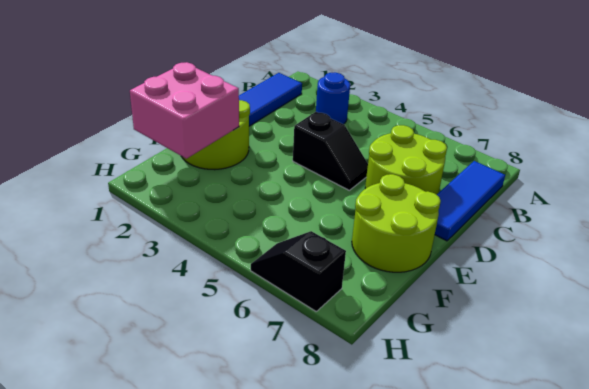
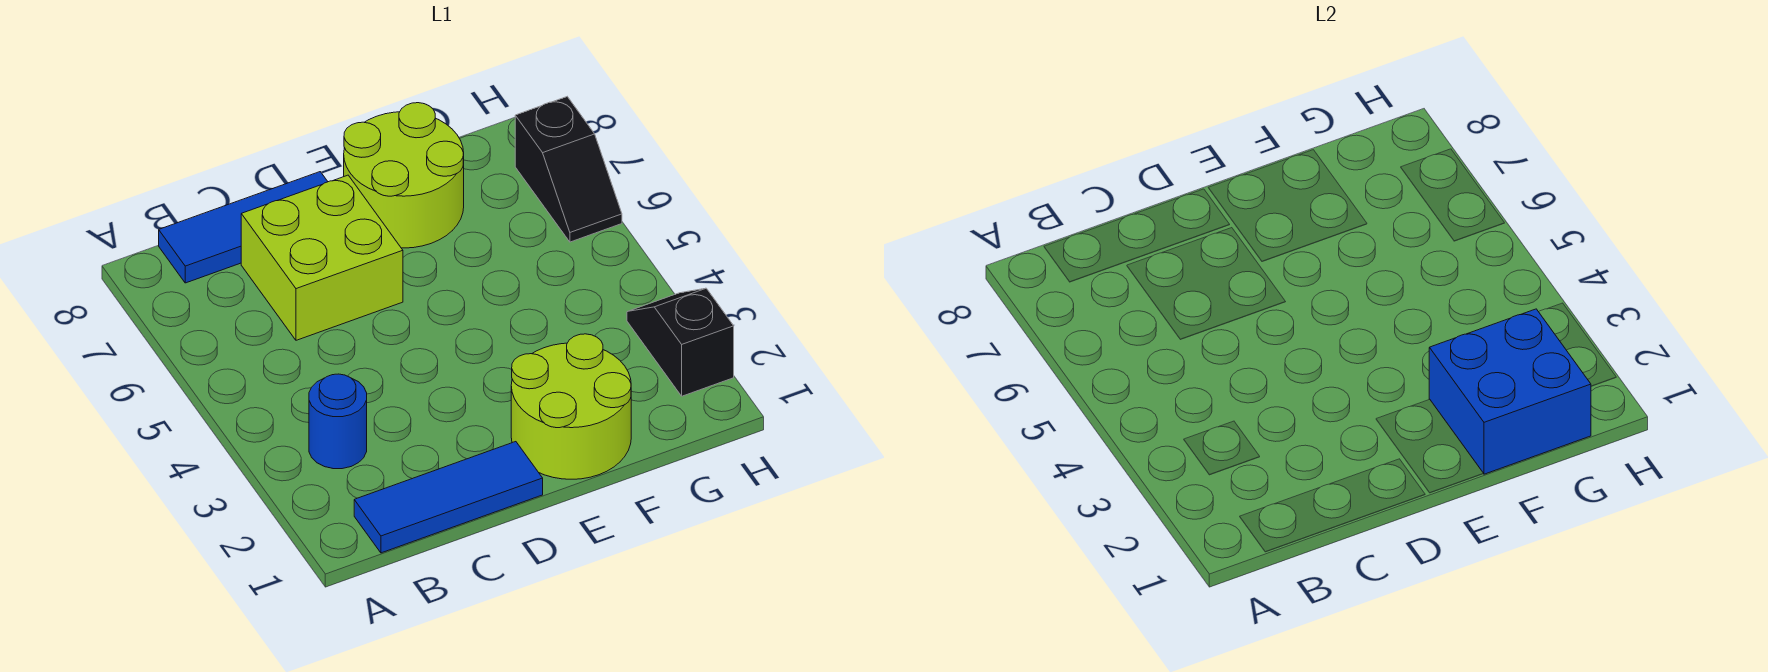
lime round brick C6:D7 level 1 -> lime brick C6:D7 level 1
black slope D4:D5 level 1 top 4 -> black slope H2:H3 level 1 top 2
pink brick F1:G2 level 2 -> blue brick F1:G2 level 2

